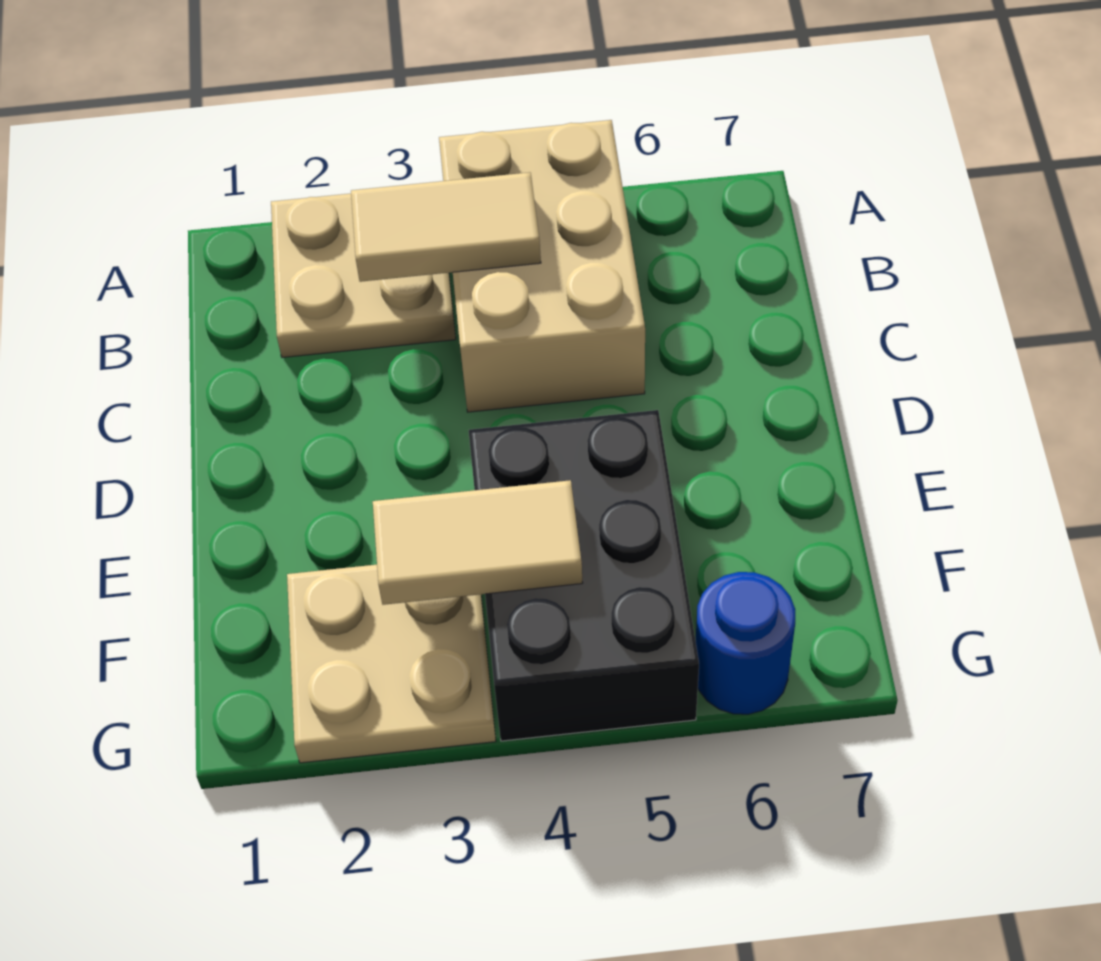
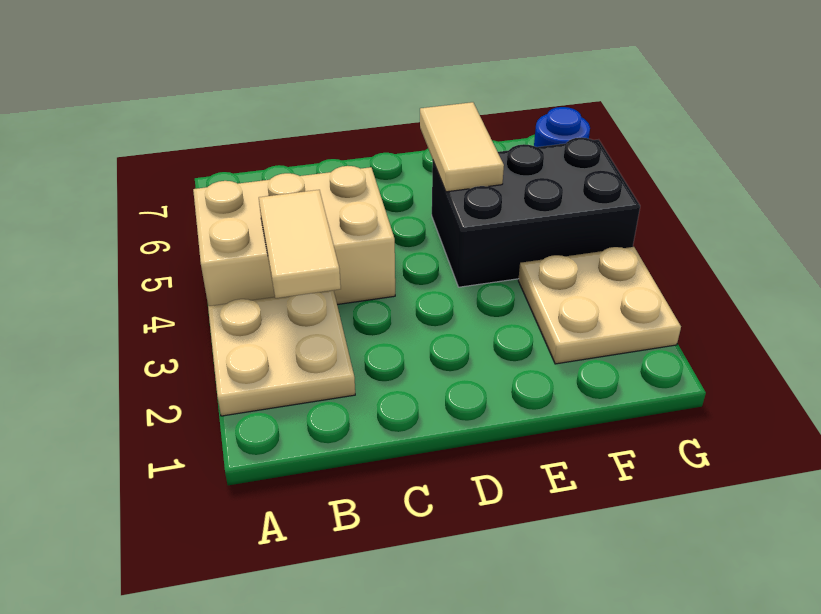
tan tile F3:F4 level 2 -> tan tile E5:E6 level 2

